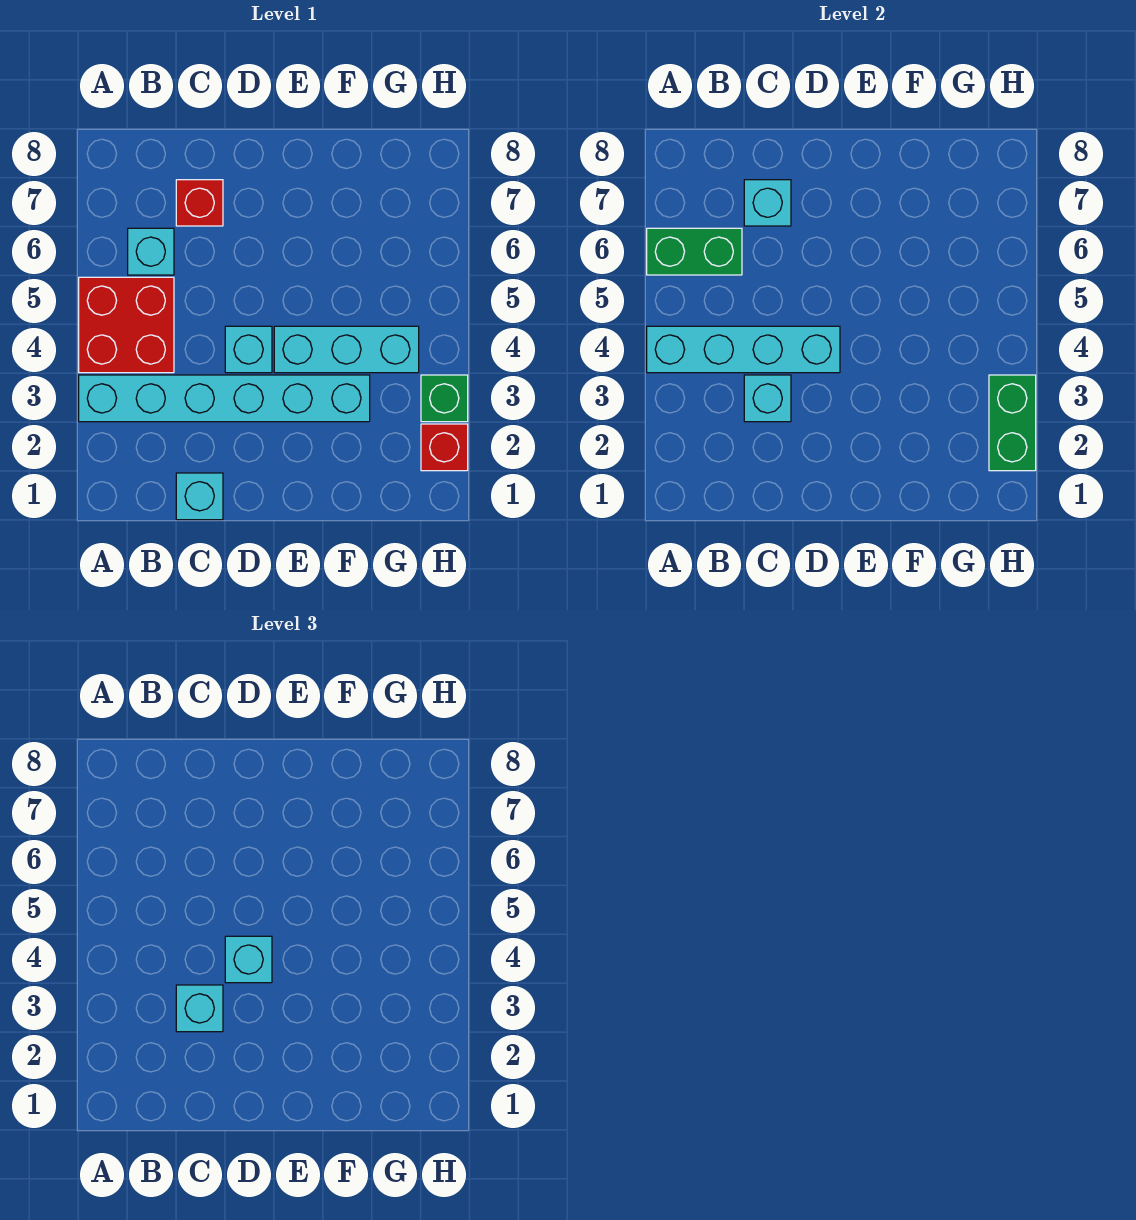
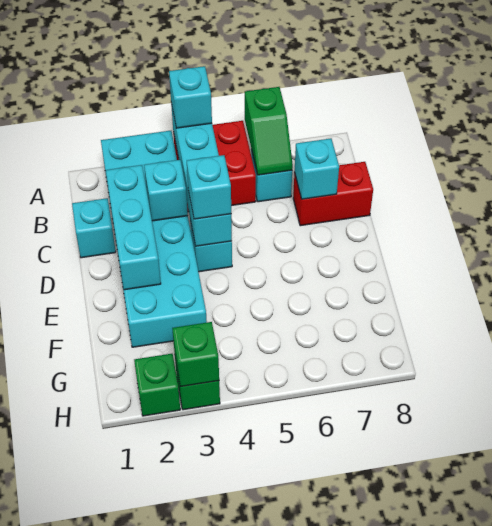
cyan brick A3:F3 level 1 -> cyan brick A2:F3 level 1
green brick A6:B6 level 2 -> green slope A6:B6 level 2 top A
cyan brick C3 level 3 -> cyan brick A4 level 3
red brick C7 level 1 -> red brick C7:C8 level 1
cyan brick E4:G4 level 1 -> cyan brick C2:E2 level 2
red brick H2 level 1 -> green brick H2 level 1
green brick H2:H3 level 2 -> green brick H3 level 2

